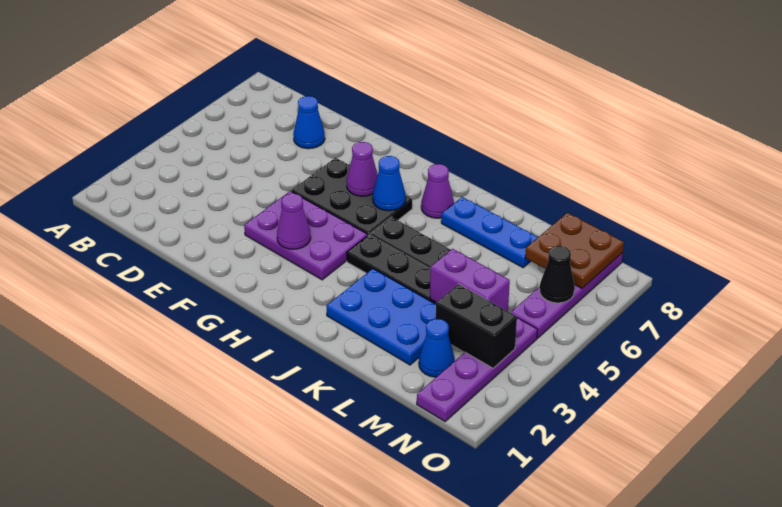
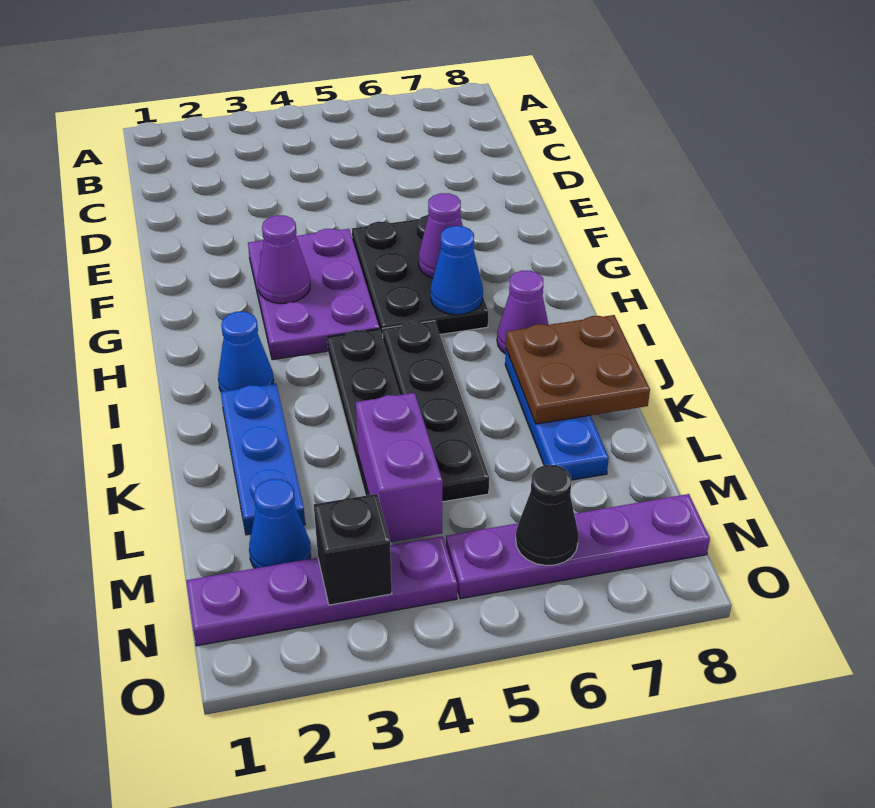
blue cone D7 level 1 -> blue cone I2 level 1
blue plate J2:L3 level 1 -> blue plate J2:L2 level 1
black brick M3:N3 level 2 -> black brick N3 level 2
brown plate M7:N8 level 2 -> brown plate J7:K8 level 2

